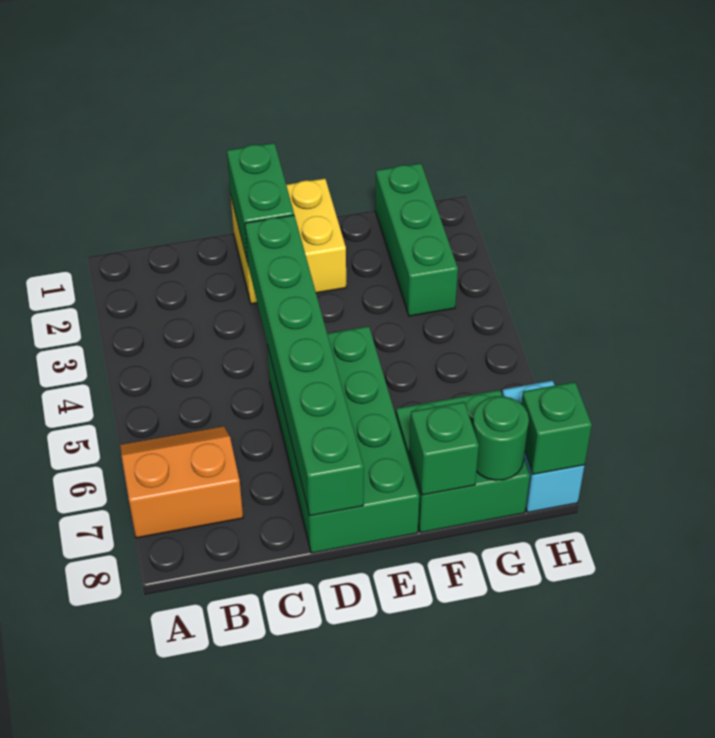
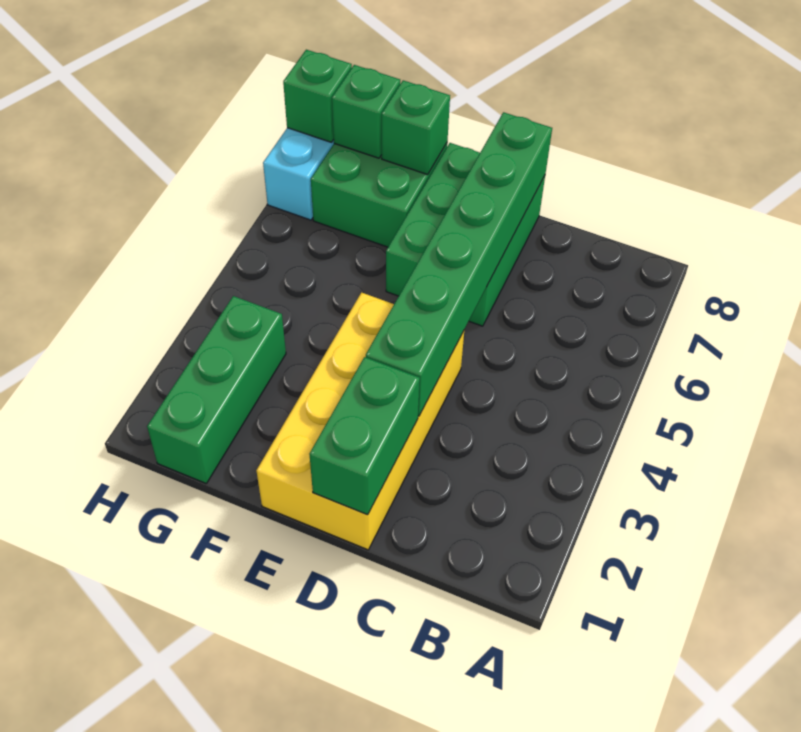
orange slope A6:B7 level 1 top 7 -> none
yellow brick D1:E2 level 1 -> yellow brick D1:E4 level 1
green brick D5:E8 level 1 -> green brick D6:E8 level 1
green round brick G8 level 2 -> green brick G8 level 2

